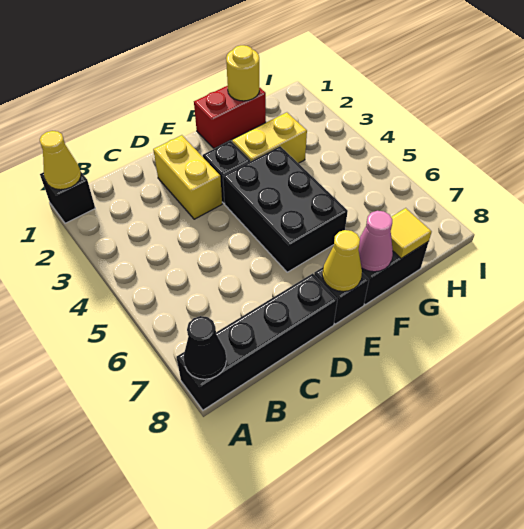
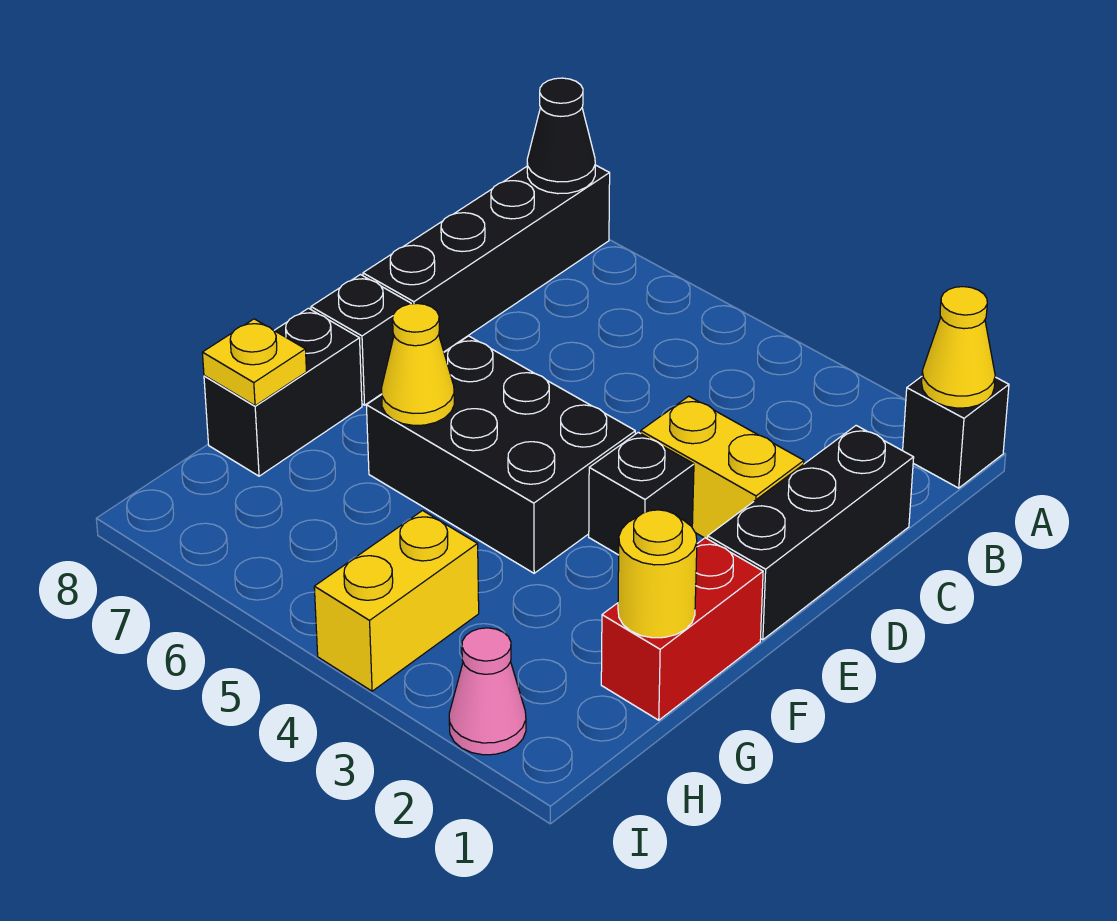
none -> black brick C1:E1 level 1
yellow cone E8 level 2 -> yellow cone F6 level 2
yellow brick F3:G3 level 1 -> yellow brick H4:I4 level 1
pink cone F8 level 2 -> pink cone I2 level 1
yellow tile G8 level 2 -> yellow plate G8 level 2

